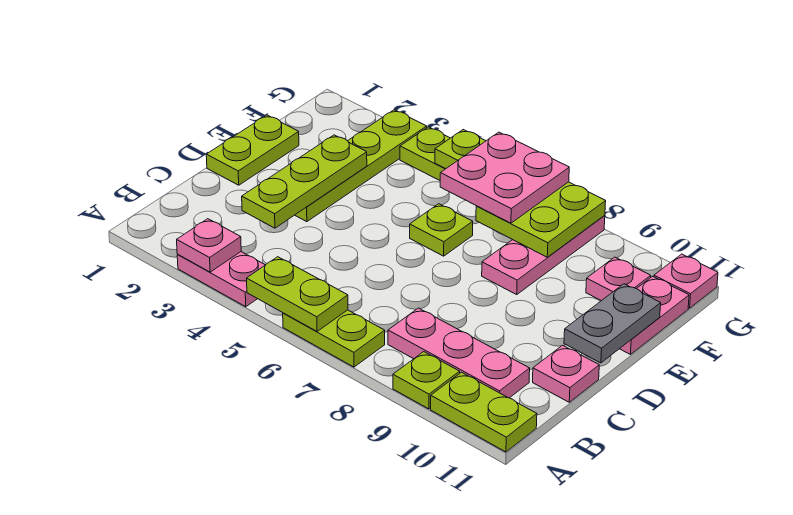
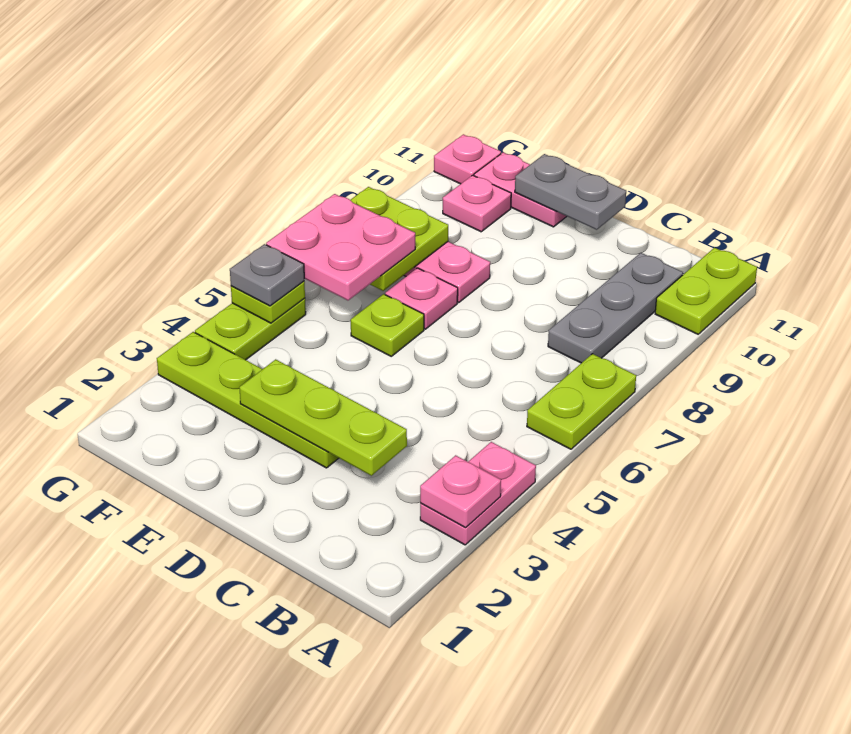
lime plate A5:A6 level 2 -> none
lime plate A9 level 1 -> none
pink plate B8:B10 level 1 -> grey plate B8:B10 level 1
pink plate C11 level 1 -> pink plate E7 level 1
lime plate D1:E1 level 1 -> none
none -> grey plate G5 level 3

